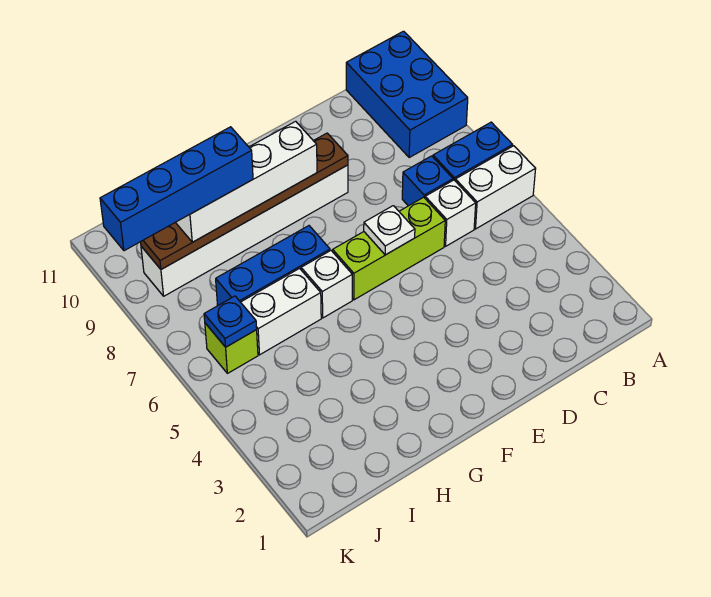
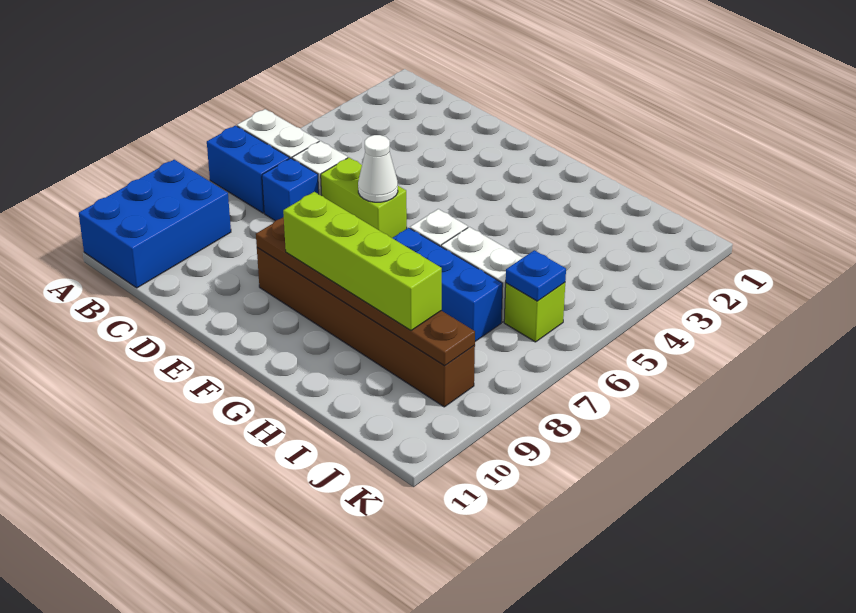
lime brick D6:F6 level 1 -> lime brick D6:E6 level 1
white plate E6 level 2 -> white cone E6 level 2
white brick E9:J9 level 1 -> brown brick E9:J9 level 1
white brick F9:I9 level 3 -> lime brick F9:I9 level 3
blue brick H9:K9 level 4 -> none

